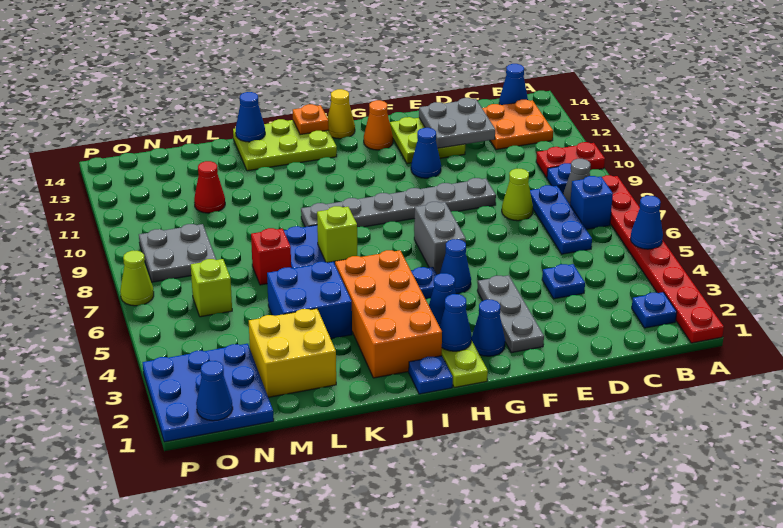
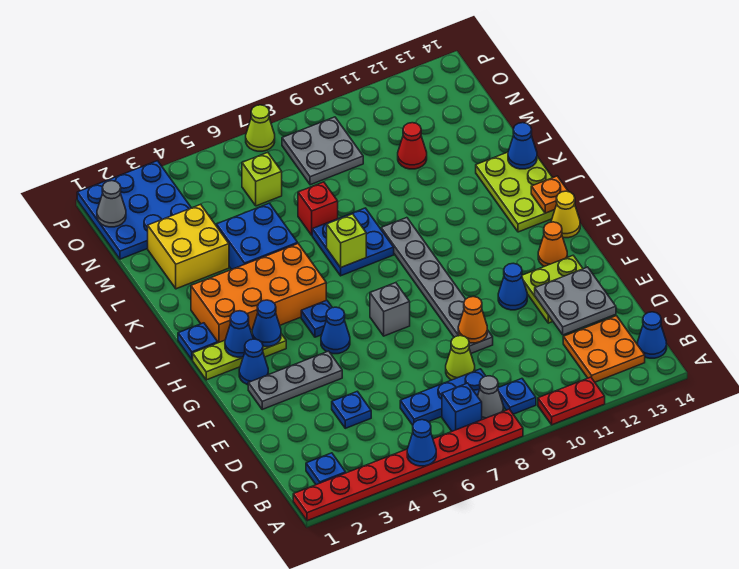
red plate A10:B10 level 1 -> red plate A10:A11 level 1
none -> orange cone E9 level 2
grey brick G6:G7 level 1 -> grey brick G7 level 1
blue cone O1 level 2 -> grey cone O1 level 2

